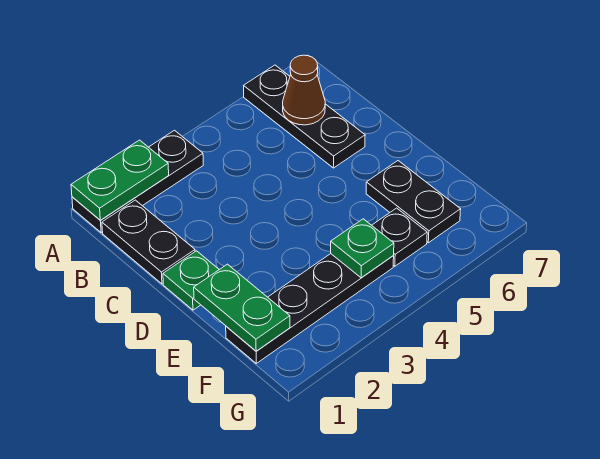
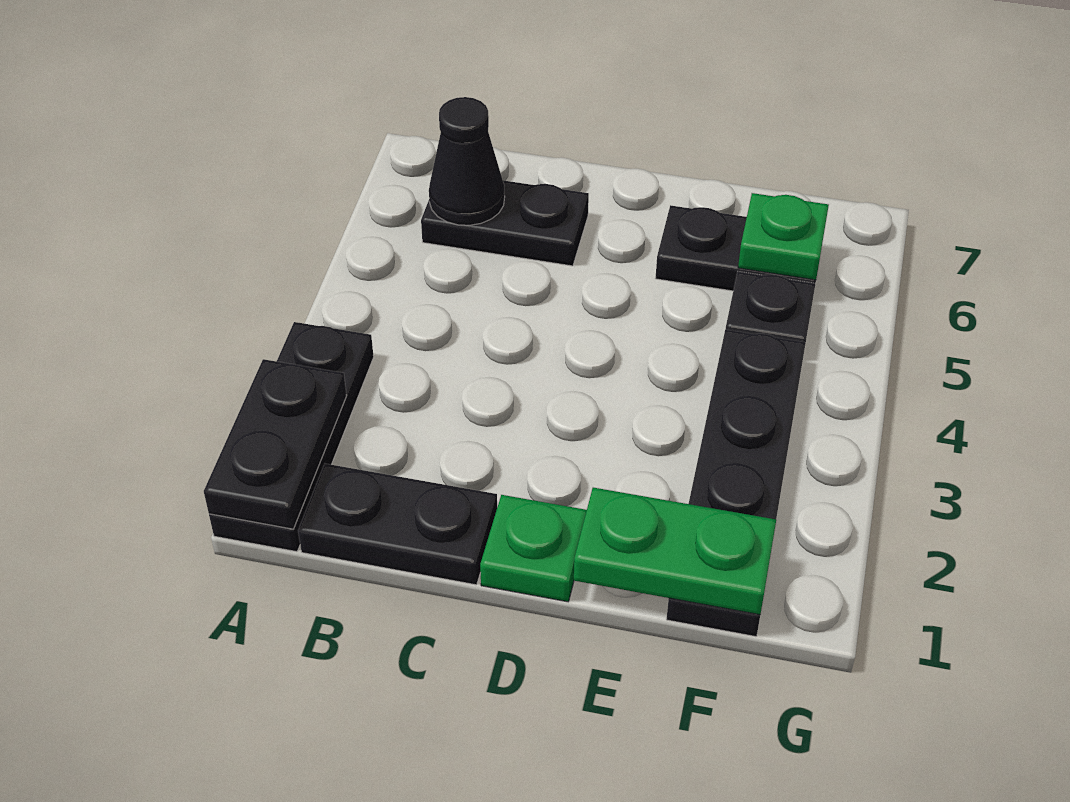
green plate A1:A2 level 2 -> black plate A1:A2 level 2
black plate A6:C6 level 1 -> black plate B6:C6 level 1
brown cone B6 level 2 -> black cone B6 level 2
green plate F4 level 2 -> green plate F6 level 2

